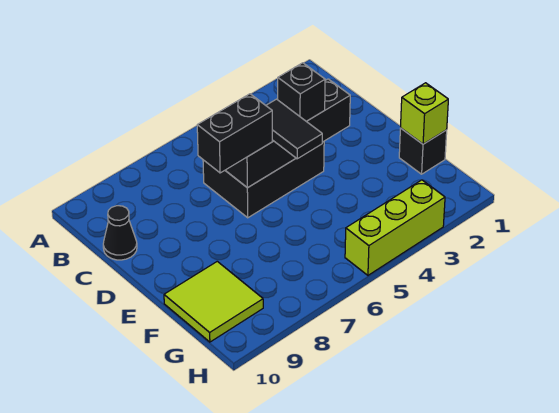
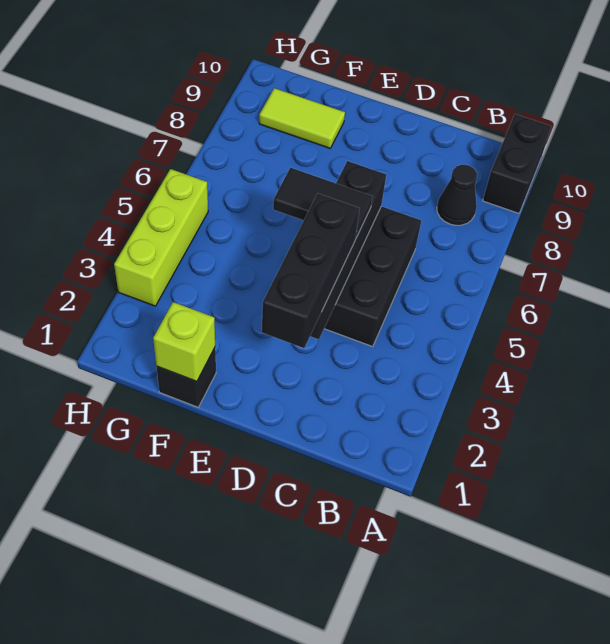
black cone C10 level 1 -> black cone B8 level 1
black brick D4 level 3 -> black brick D2:D4 level 3
black brick D6:D7 level 3 -> black brick A9:A10 level 1
lime tile F9:G10 level 1 -> lime tile F9:G9 level 1

